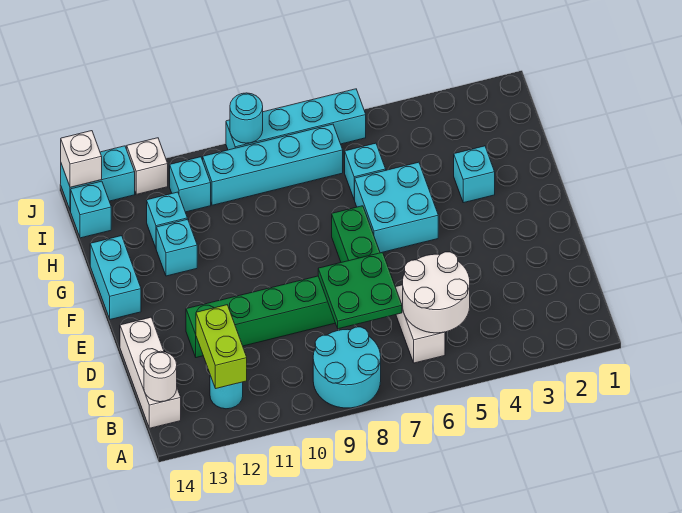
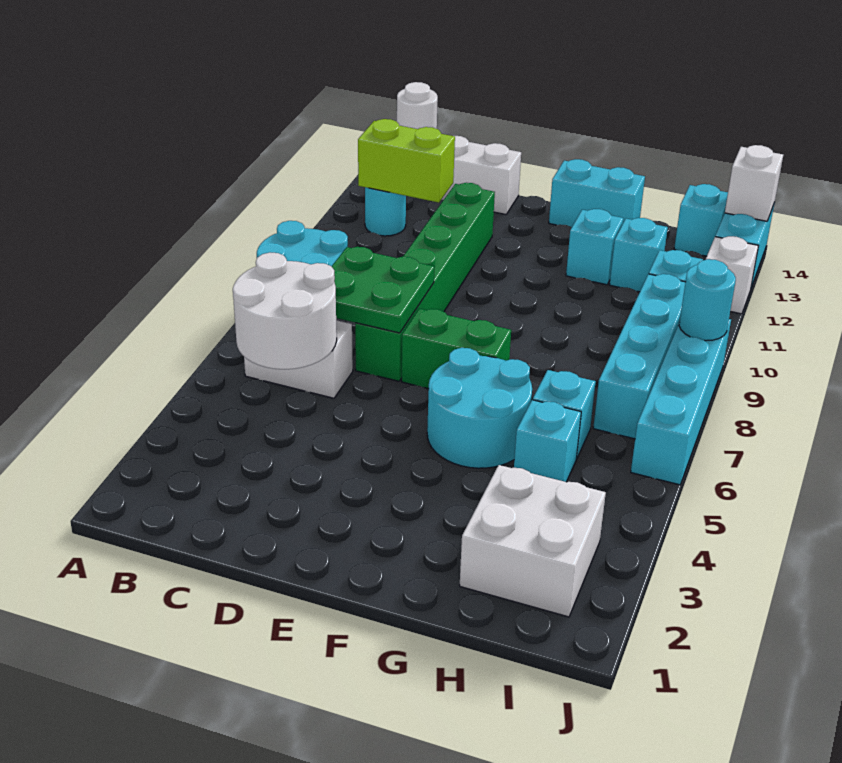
cyan brick F5:G6 level 1 -> cyan round brick F5:G6 level 1
cyan brick G3 level 1 -> cyan brick H5 level 1
none -> white brick H2:I3 level 1

